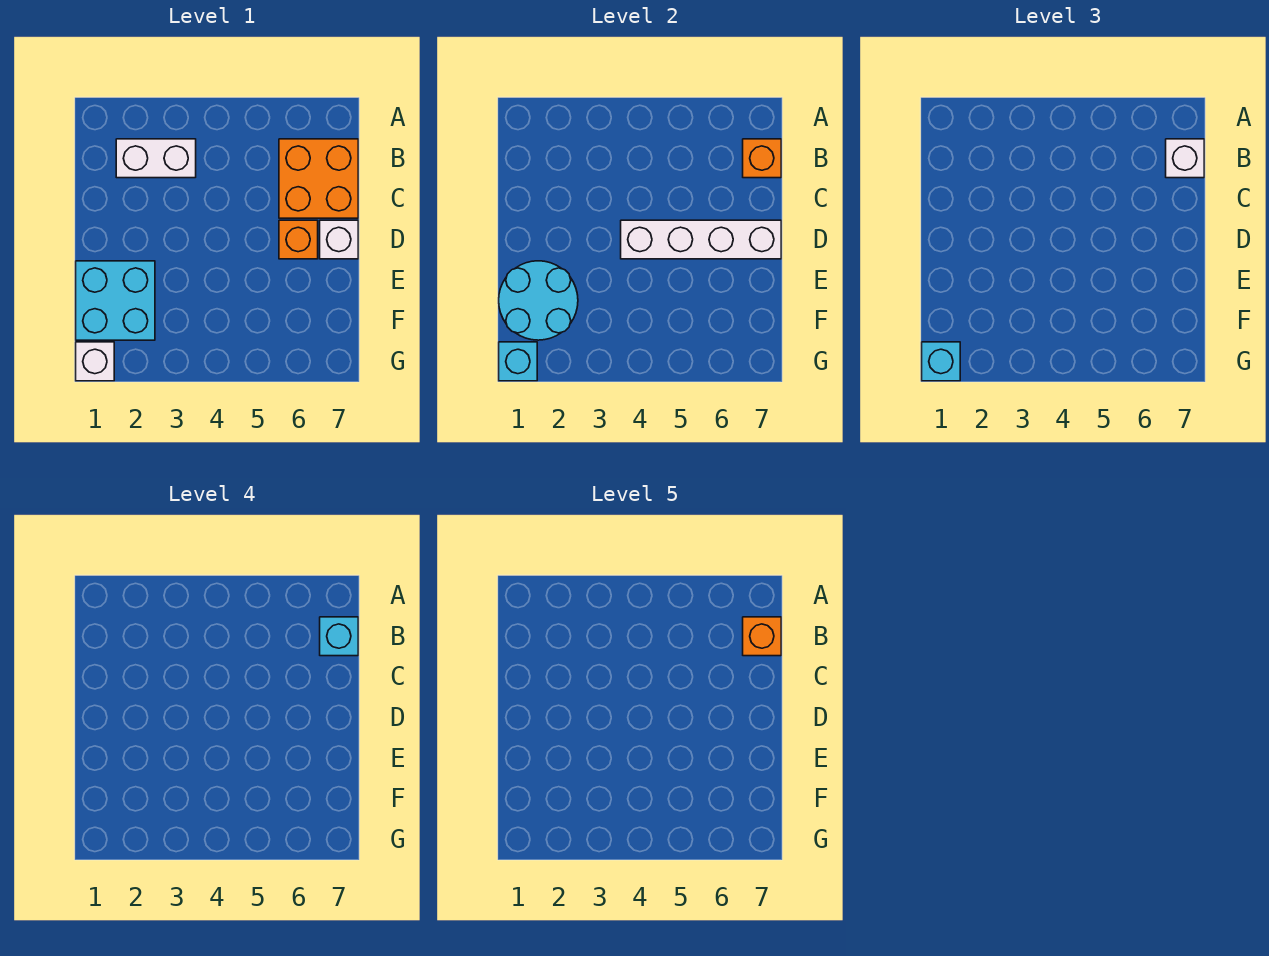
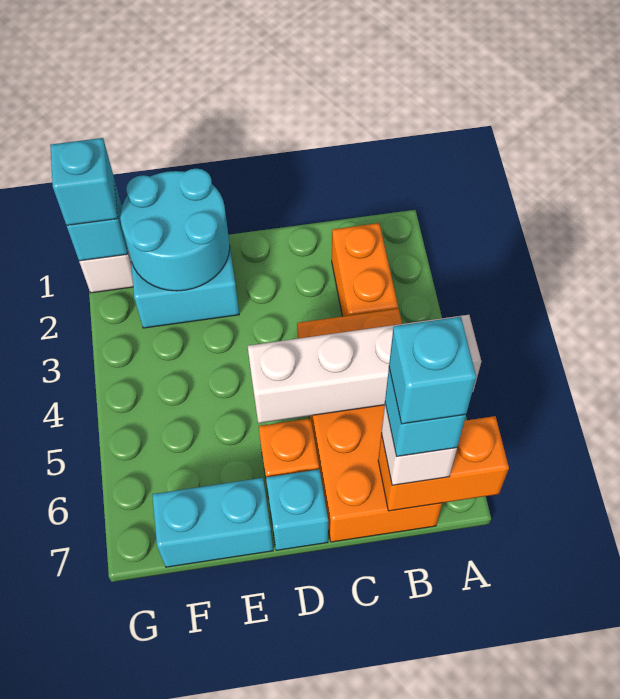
white brick B2:B3 level 1 -> orange brick B2:B3 level 1
orange brick B6:C7 level 1 -> orange brick B4:C7 level 1
orange brick B7 level 2 -> orange brick A7:B7 level 2
orange brick B7 level 5 -> cyan brick B7 level 5
white brick D4:D7 level 2 -> white brick A5:D5 level 2
white brick D7 level 1 -> cyan brick D7 level 1
none -> cyan brick E7:F7 level 1

